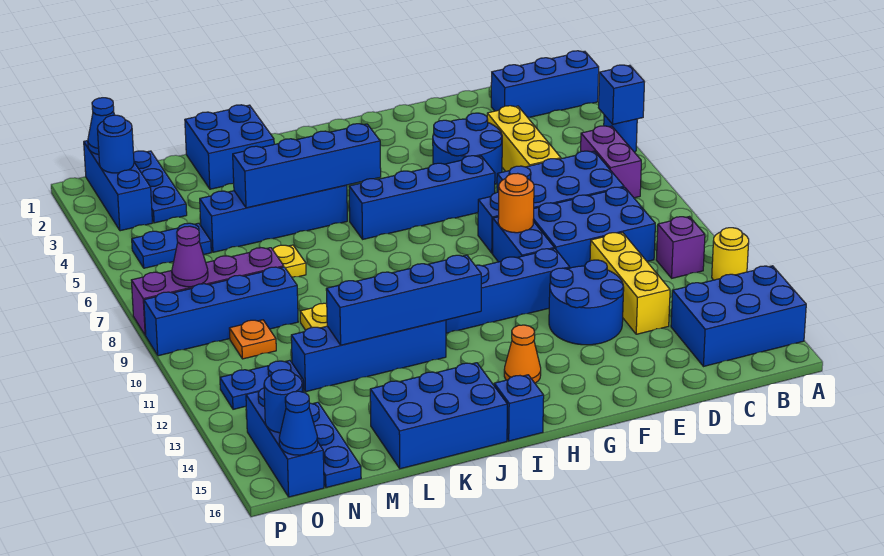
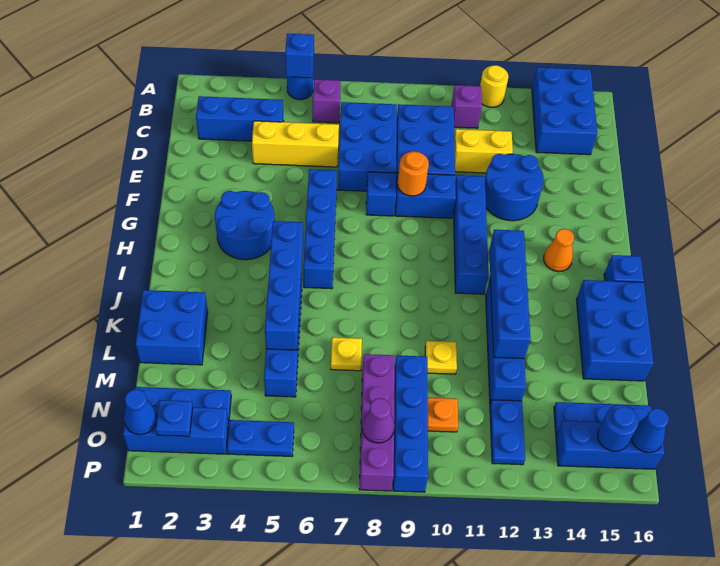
blue brick A2:C2 level 1 -> blue brick C2:C4 level 1
purple brick B6:B7 level 1 -> purple brick B6 level 1
yellow brick D11:D13 level 1 -> yellow brick D11:D12 level 1
blue round brick E4:F5 level 1 -> blue round brick G3:H4 level 1
blue plate N5:O5 level 1 -> blue plate O4:O5 level 1
blue round brick O2 level 2 -> blue plate O2 level 2

